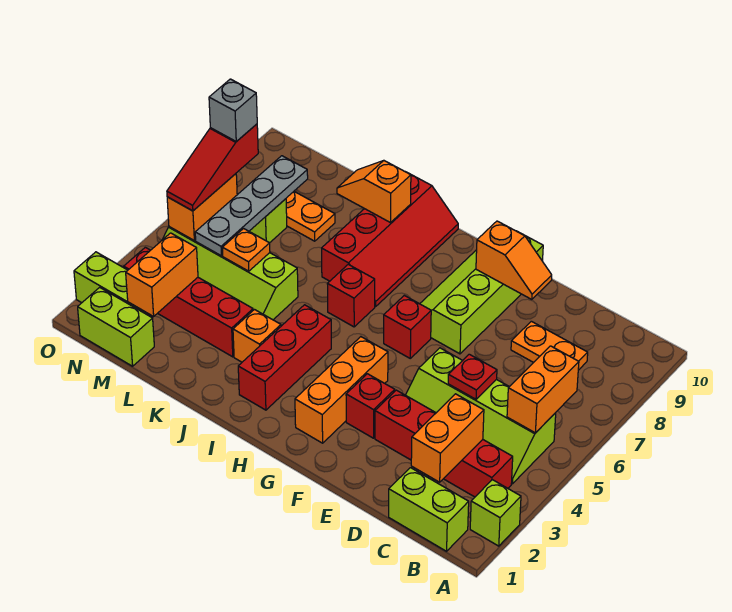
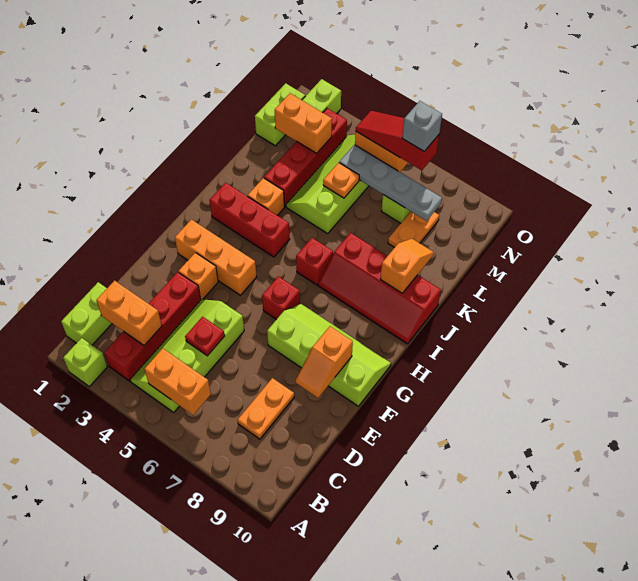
red brick F3 level 1 -> orange brick F3 level 1

